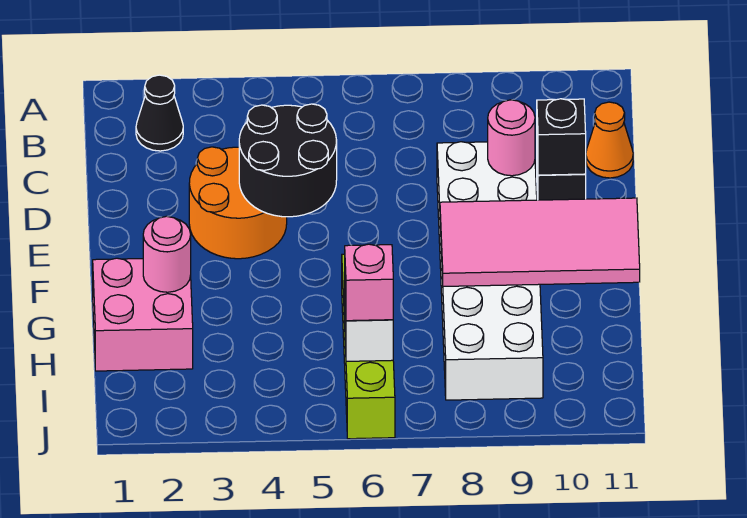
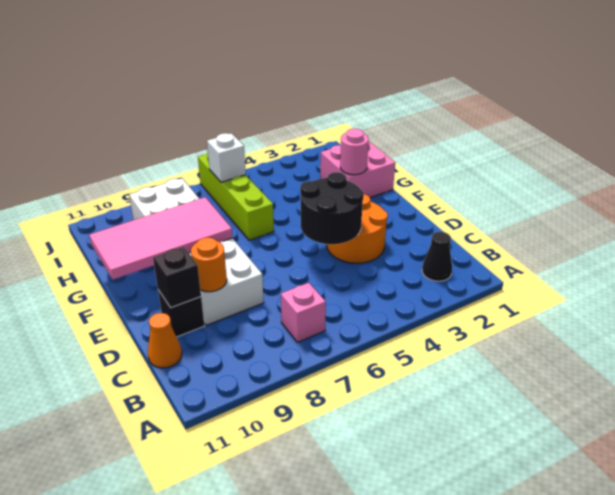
pink round brick D9 level 2 -> orange round brick D9 level 2
pink brick I6 level 3 -> pink brick B7 level 1

